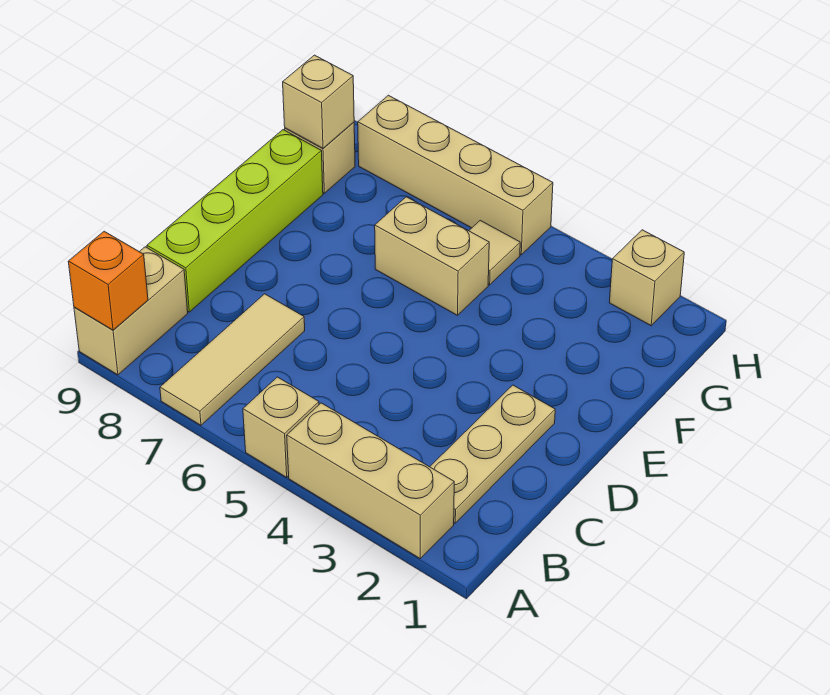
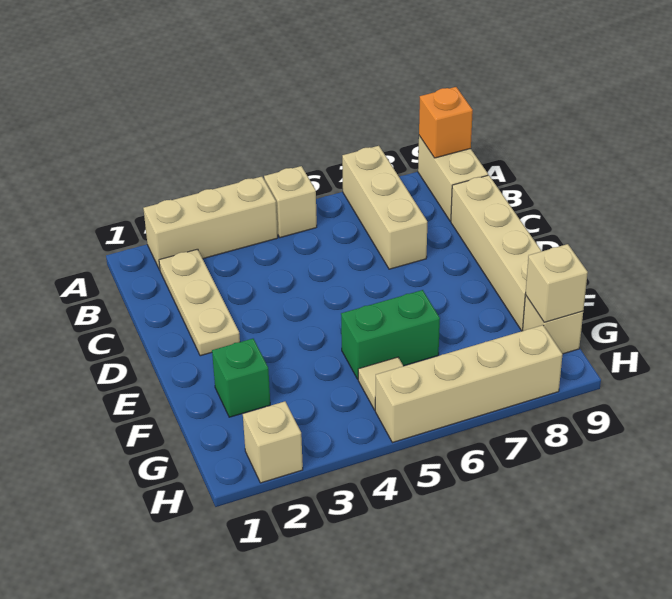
tan tile A7:C7 level 1 -> tan brick A7:C7 level 1
lime brick C9:F9 level 1 -> tan brick C9:F9 level 1
none -> green brick F2 level 1
tan brick F5:F6 level 1 -> green brick F5:F6 level 1

